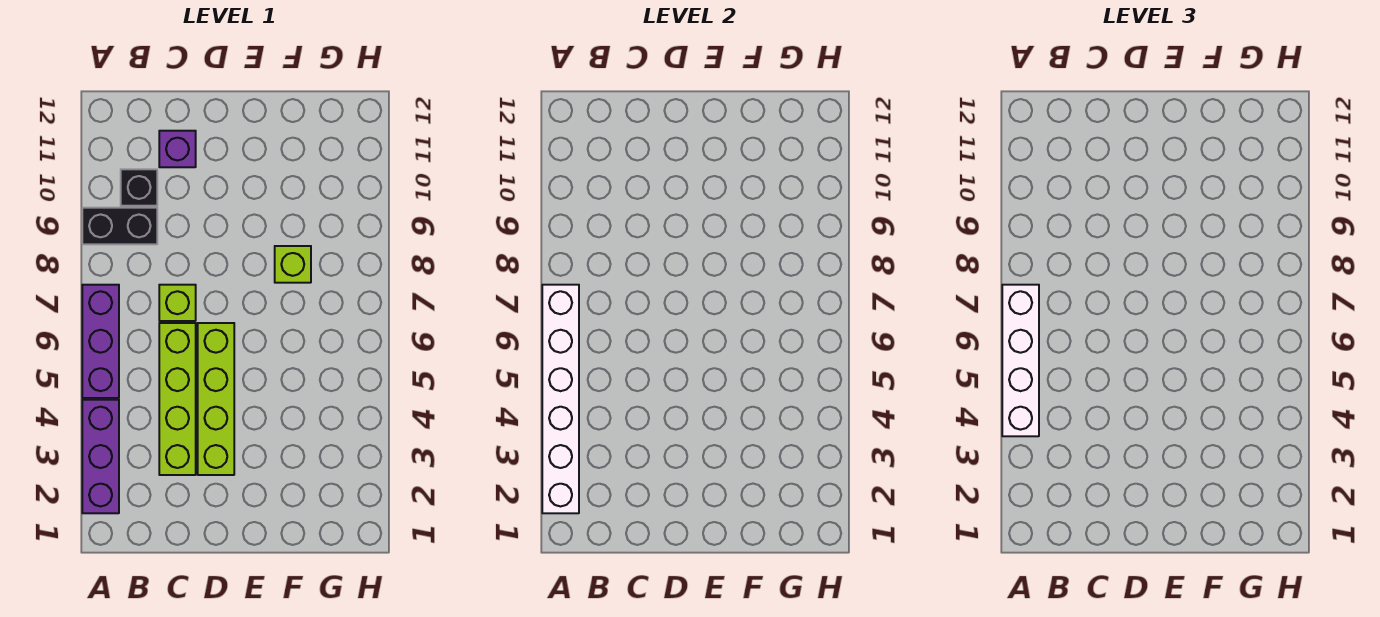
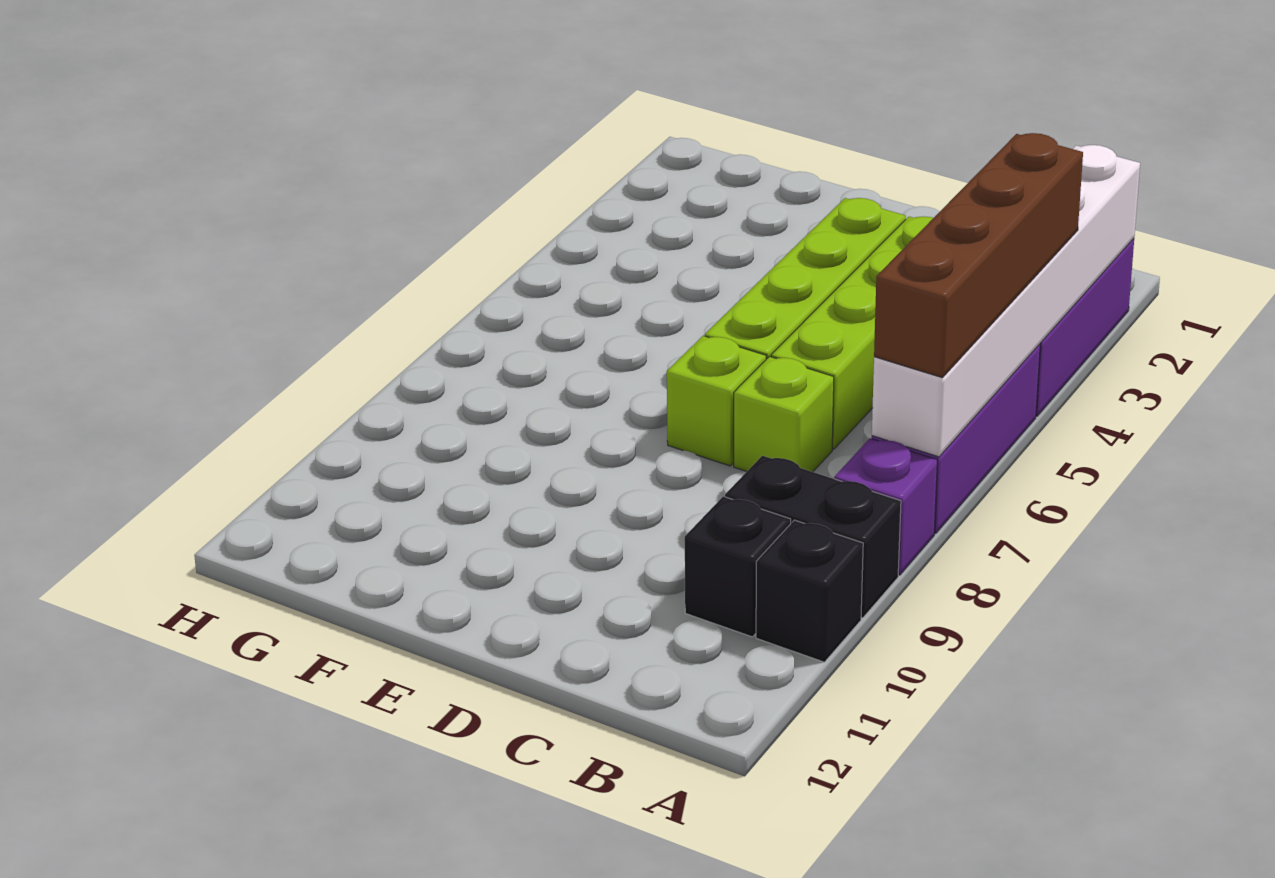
white brick A4:A7 level 3 -> brown brick A4:A7 level 3
none -> black brick A10 level 1
purple brick C11 level 1 -> purple brick A8 level 1
lime brick F8 level 1 -> lime brick D7 level 1

